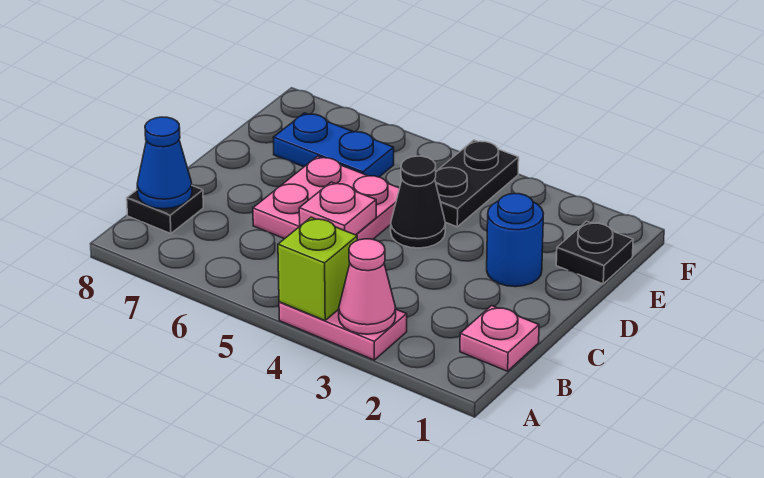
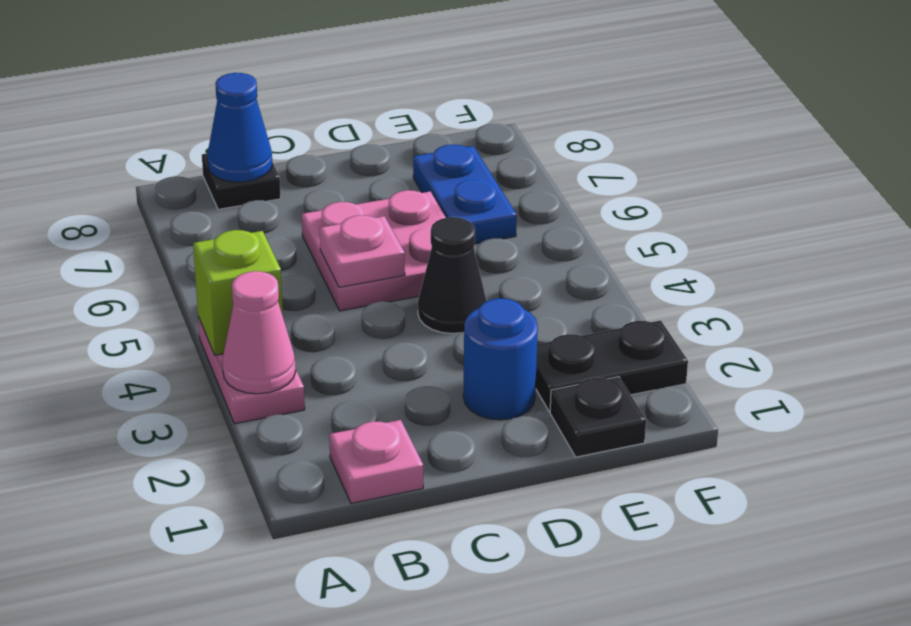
black plate E4:F4 level 1 -> black plate E2:F2 level 1

